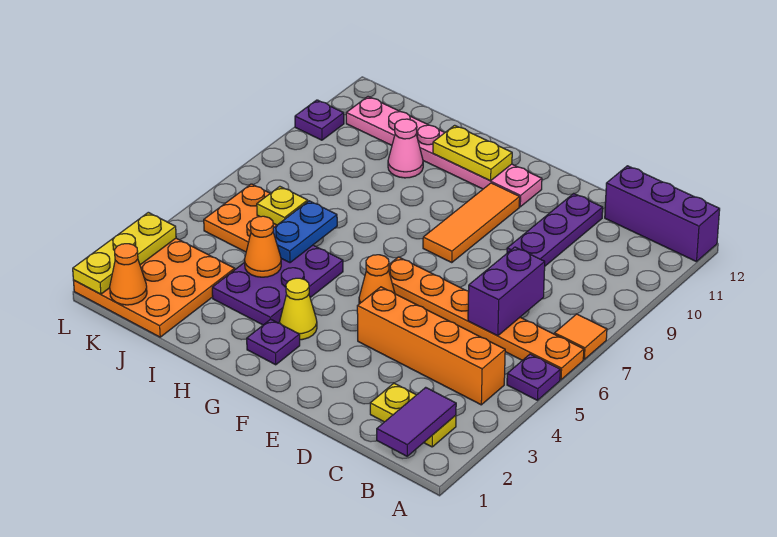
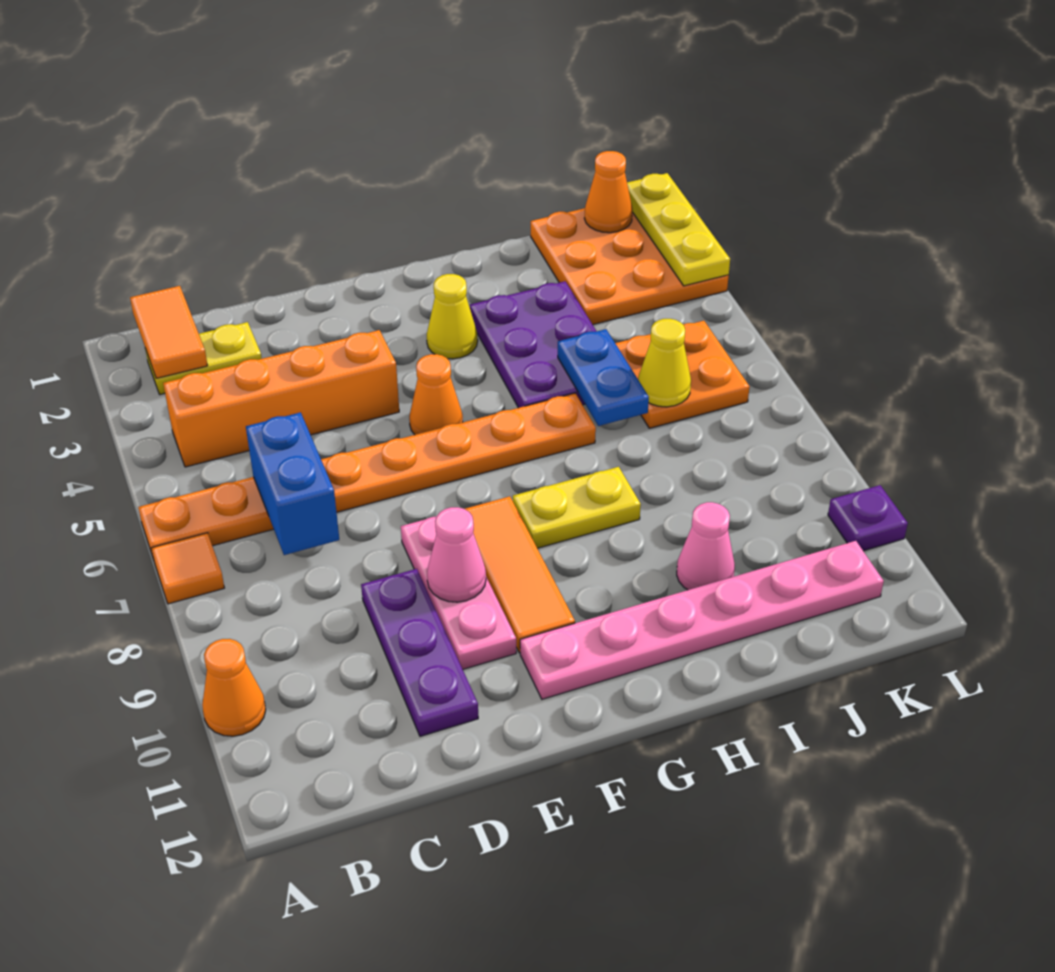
purple plate A5 level 1 -> none
orange plate A6:F6 level 1 -> orange plate A6:H6 level 1
purple brick A12:C12 level 1 -> none
purple tile B1:B2 level 2 -> orange tile B1:B2 level 2
purple brick C6:C7 level 2 -> blue brick C6:C7 level 2
none -> pink plate E8:E10 level 1
none -> pink cone E9 level 2
purple plate G2 level 1 -> none
yellow plate G11:H11 level 2 -> yellow plate G8:H8 level 1
orange cone I4 level 2 -> orange cone A10 level 1
yellow plate J6 level 2 -> yellow cone J6 level 2

